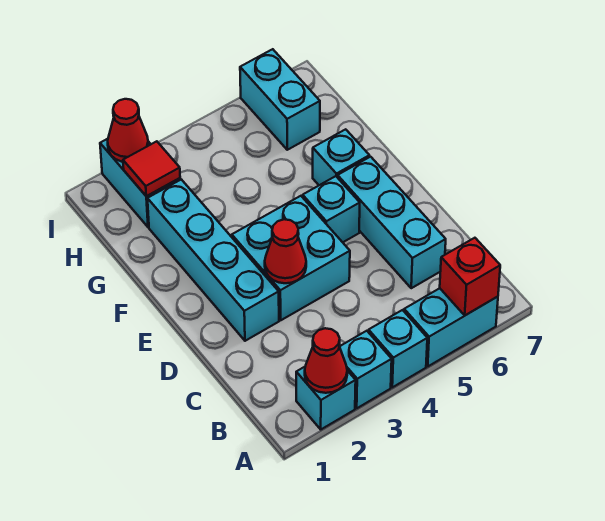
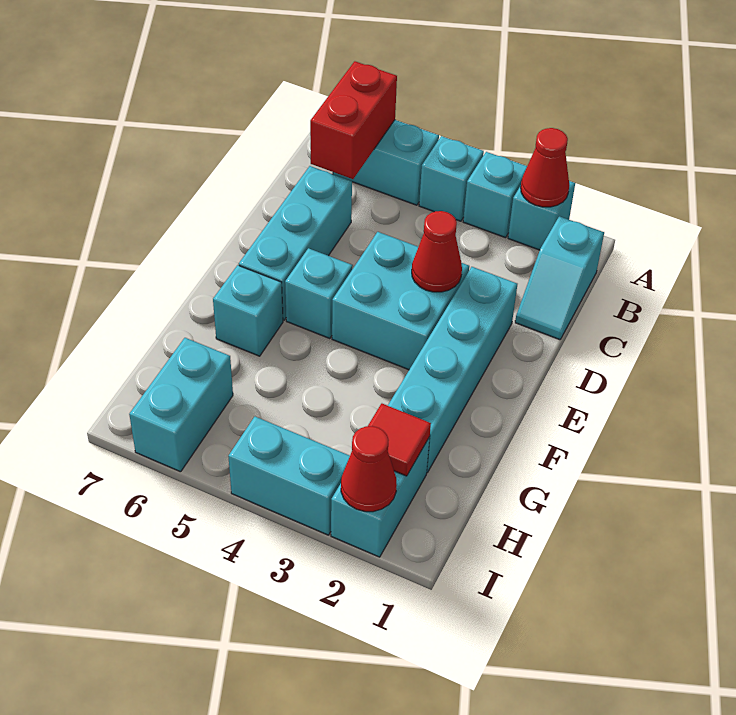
red brick A6 level 2 -> red brick A6:B6 level 2
none -> cyan slope B1:C1 level 1 top B
none -> cyan brick I3:I4 level 1

